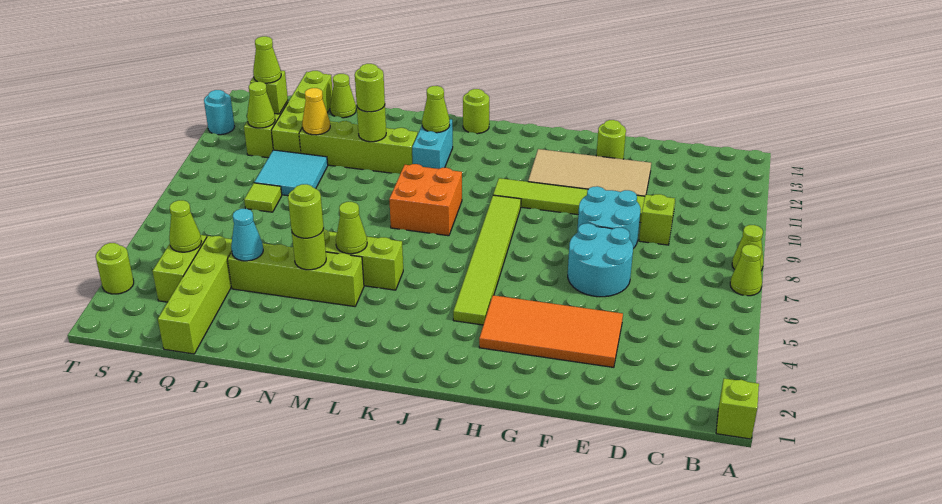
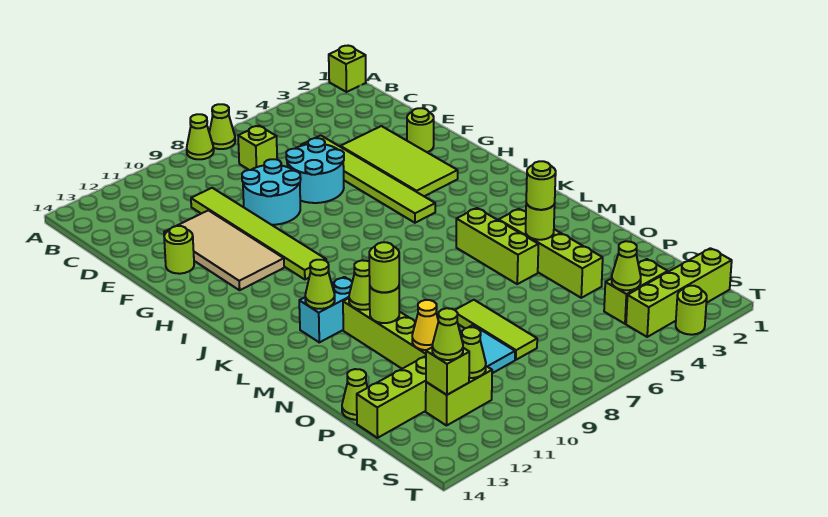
lime brick D9 level 1 -> lime brick C7 level 1
orange tile E3:H4 level 1 -> lime tile E3:H4 level 1
lime tile I4:I9 level 1 -> lime tile D5:I5 level 1
orange brick K8:L9 level 1 -> none
lime round brick K14 level 1 -> lime round brick F2 level 1
lime cone M5 level 2 -> lime cone M11 level 2
cyan cone P4 level 2 -> none
lime brick Q1:Q4 level 1 -> lime brick S1:S4 level 1
lime tile Q8 level 1 -> lime tile O8:Q8 level 1
cyan round brick T12 level 1 -> none

